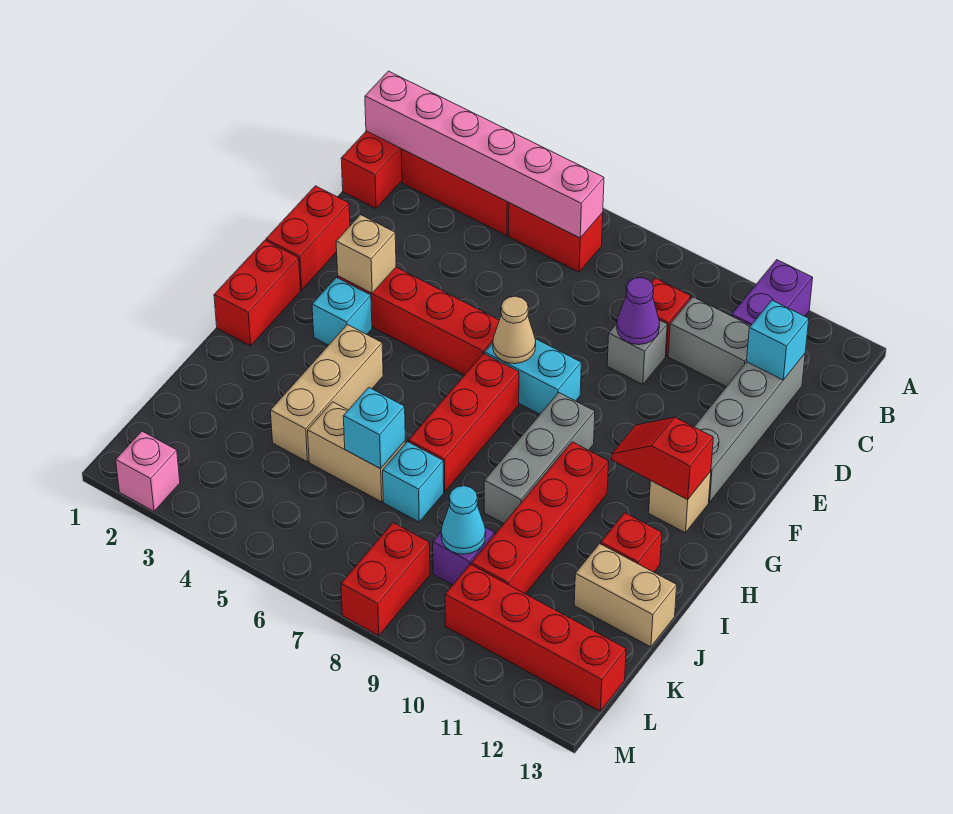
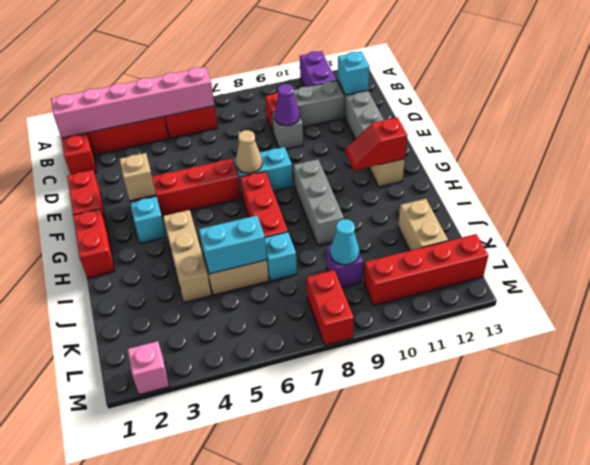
red brick H10:K10 level 1 -> none
red brick I12 level 1 -> none
cyan brick J6 level 2 -> cyan brick J5:J6 level 2
tan brick J12:J13 level 1 -> tan brick J12:K12 level 1

